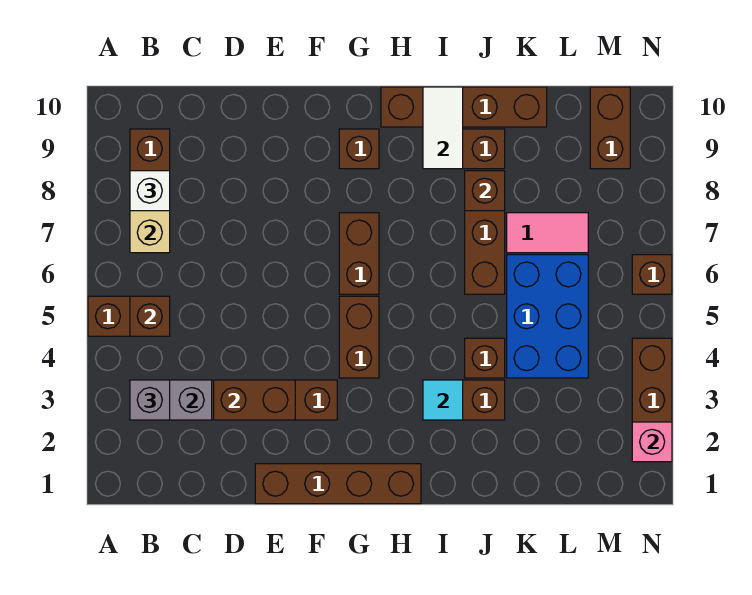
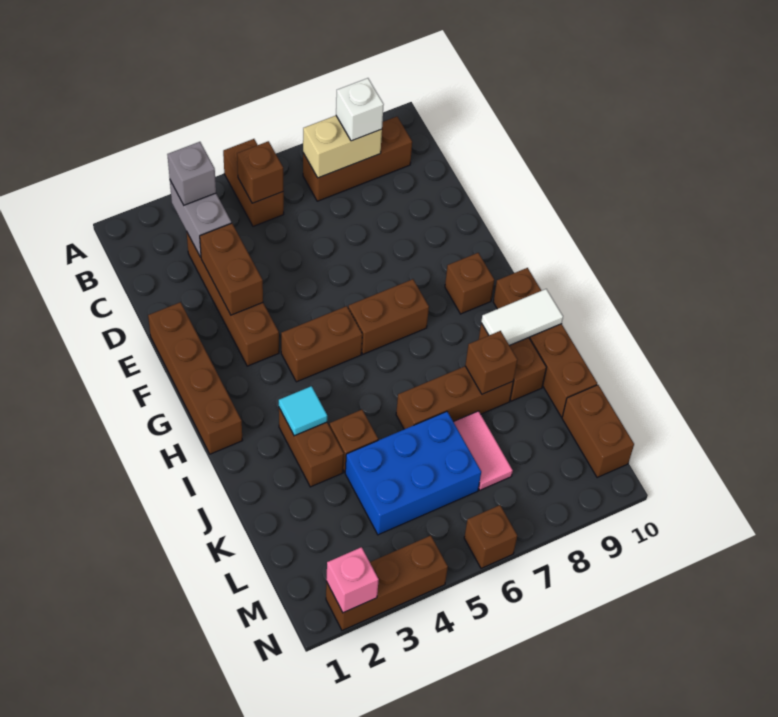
brown brick M9:M10 level 1 -> brown brick L10:M10 level 1

